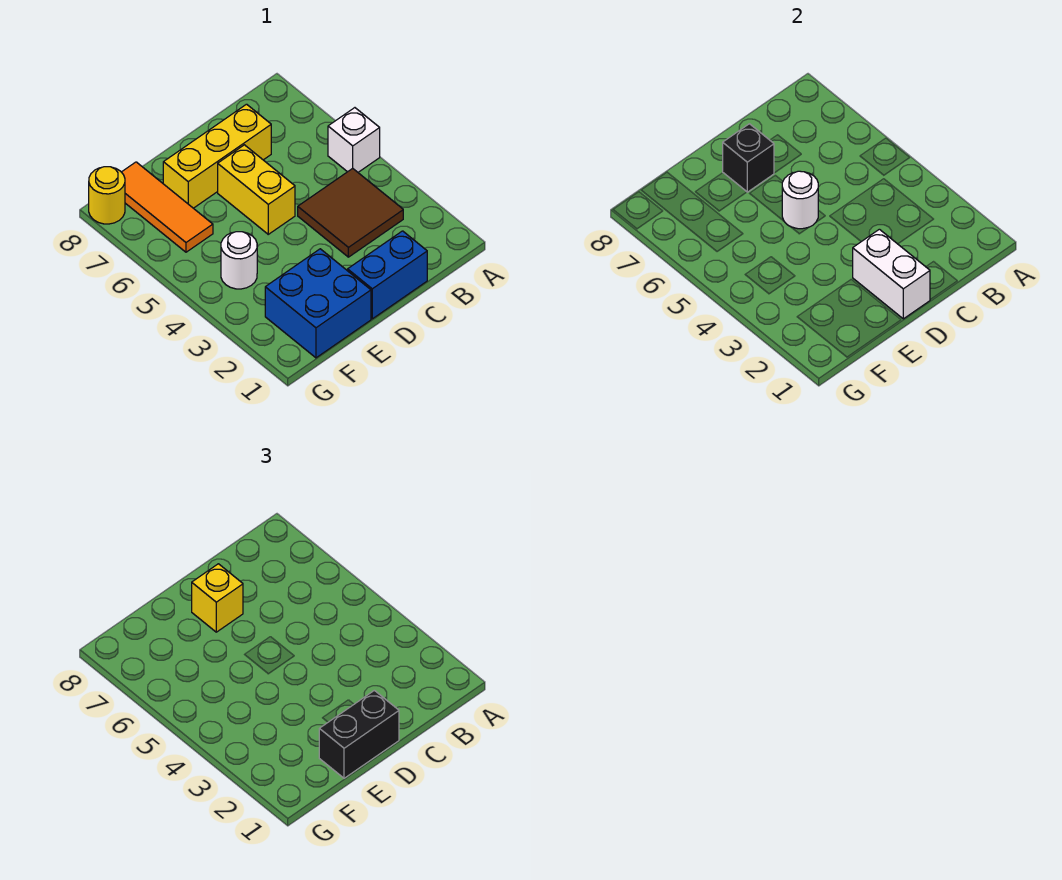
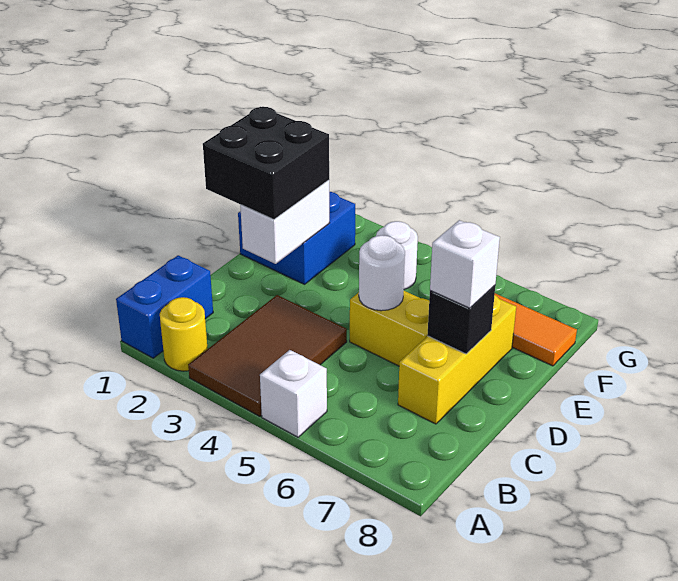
brown tile B3:C4 level 1 -> brown tile A3:C4 level 1
blue brick C1:D1 level 1 -> blue brick A1:B1 level 1
white brick D1:D2 level 2 -> white brick D2:E2 level 2
black brick D1:E1 level 3 -> black brick D1:E2 level 3
yellow brick D7 level 3 -> white brick D7 level 3
yellow round brick G8 level 1 -> yellow round brick A2 level 1

